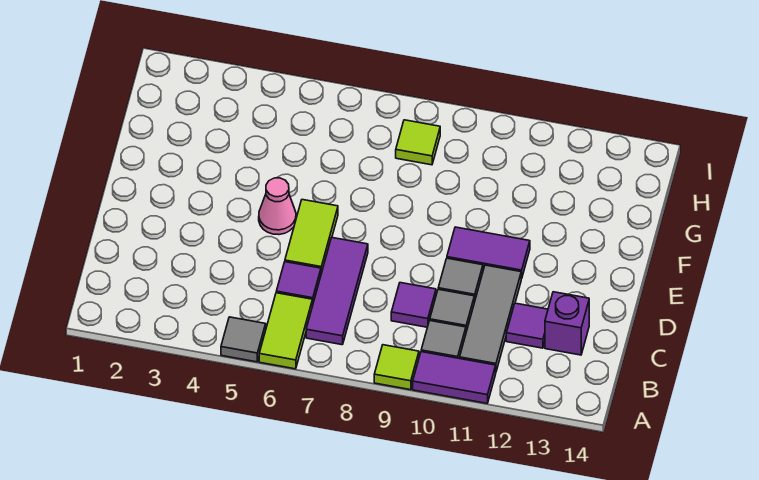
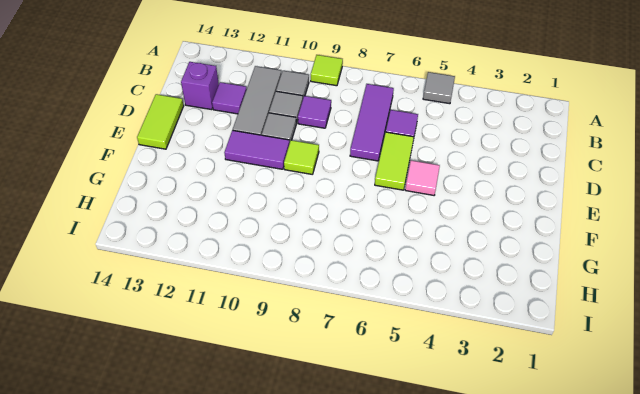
lime tile A6:B6 level 1 -> lime tile D14:E14 level 1
purple tile A10:A11 level 1 -> none
pink cone E5 level 1 -> pink tile E5 level 1
lime tile H8 level 1 -> lime tile E9 level 1

